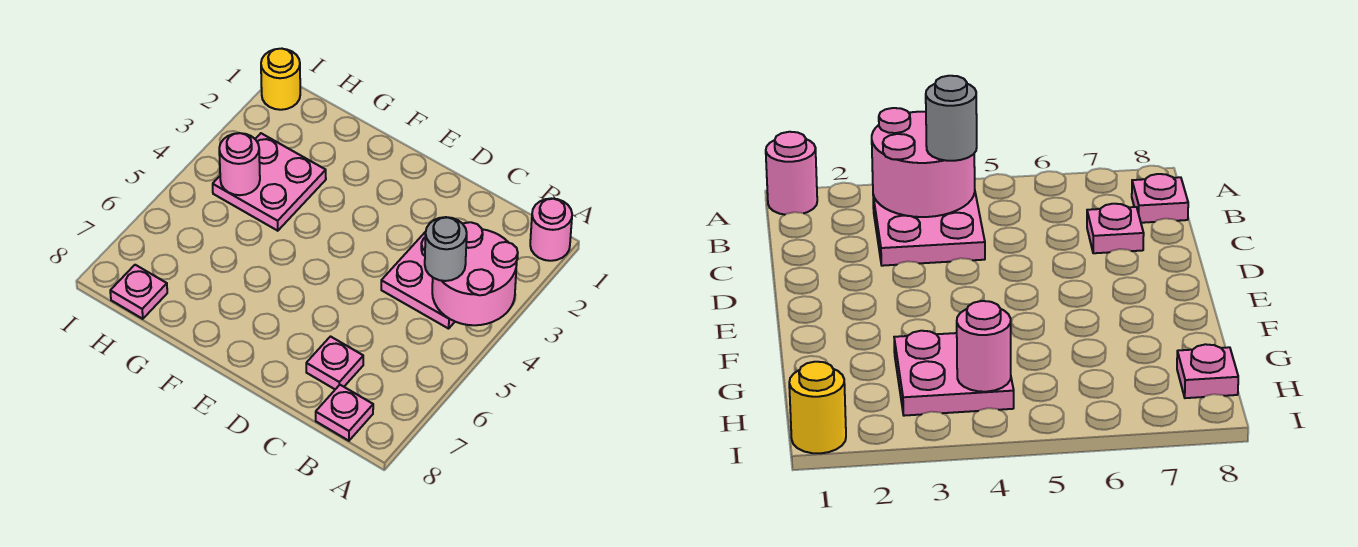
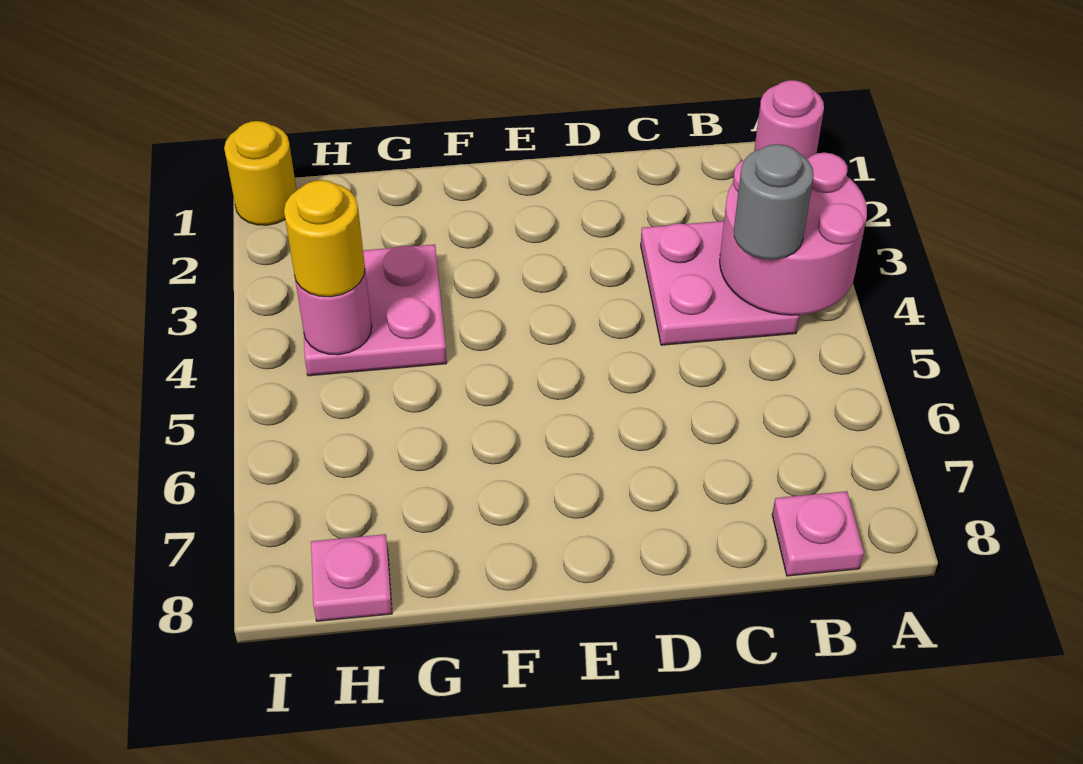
pink plate C7 level 1 -> none
none -> yellow round brick H4 level 3

